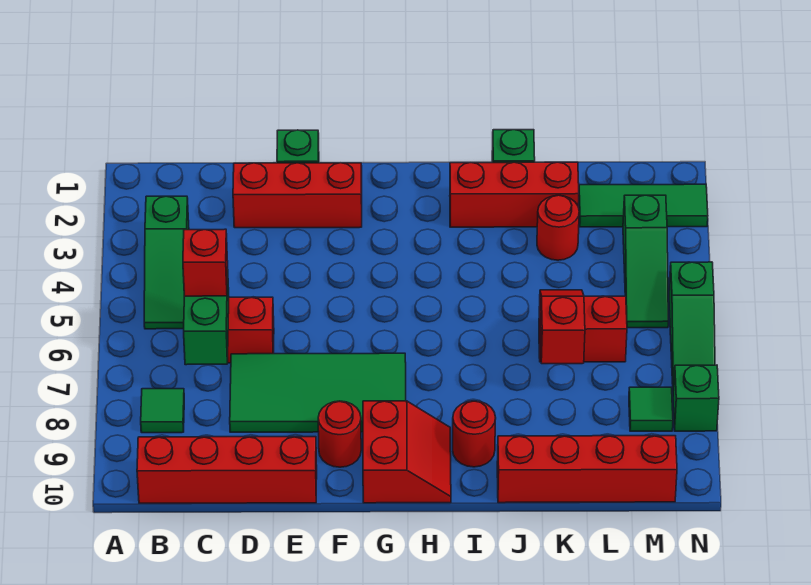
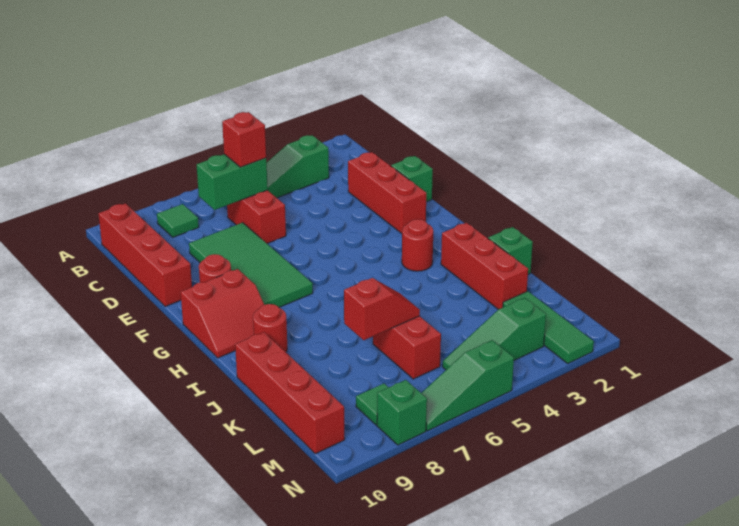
red round brick K3 level 1 -> red round brick H3 level 1

